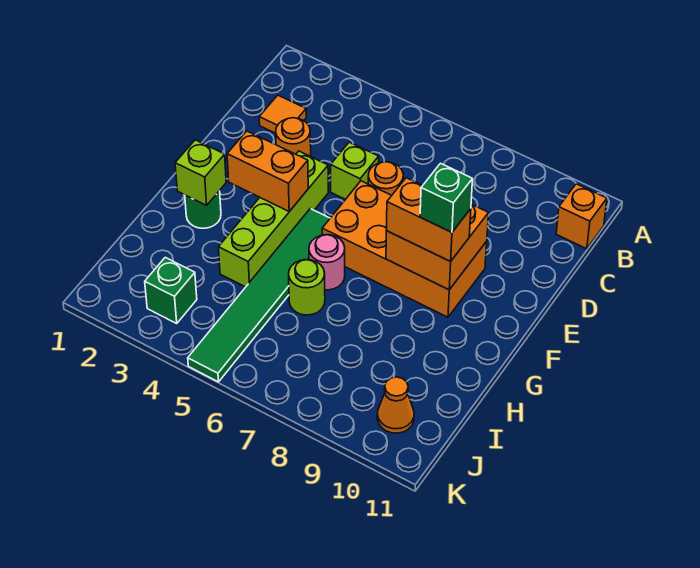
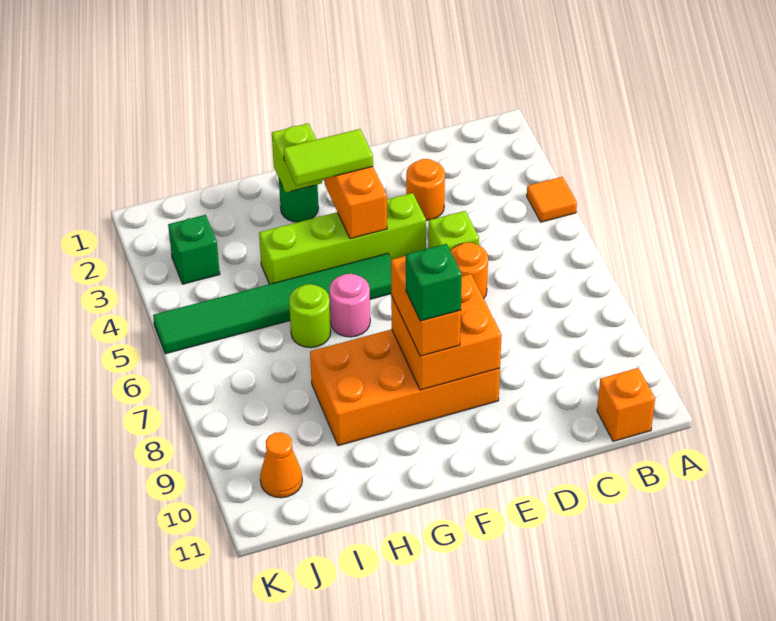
orange tile C2 level 1 -> orange tile A4 level 1
orange brick E6:F9 level 1 -> orange brick E8:H9 level 1
none -> lime tile F3:G3 level 3

